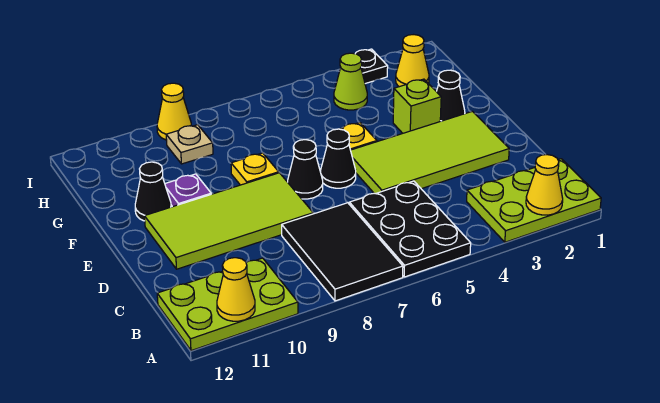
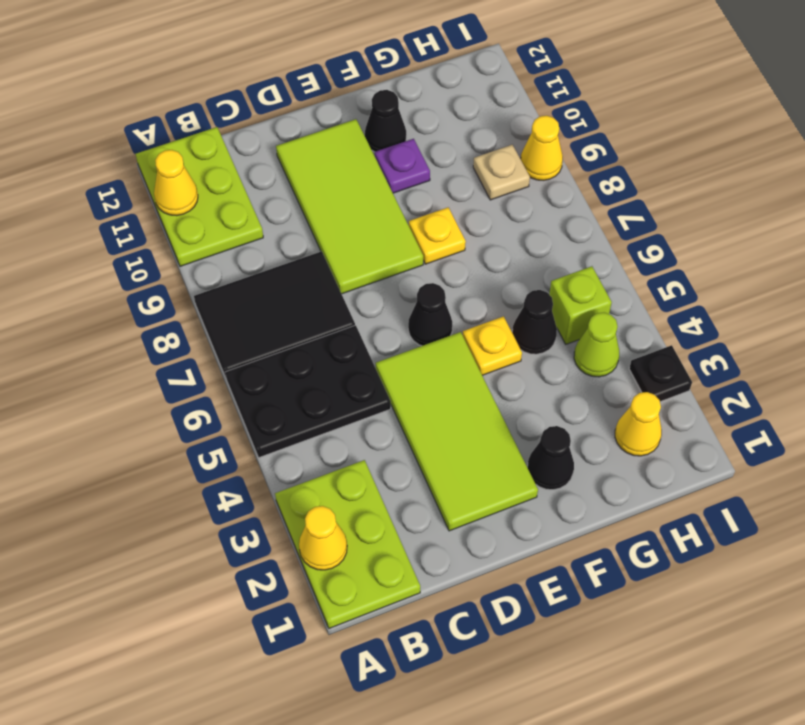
black cone E7 level 1 -> black cone G5 level 1
lime brick F3 level 1 -> lime brick H5 level 1

